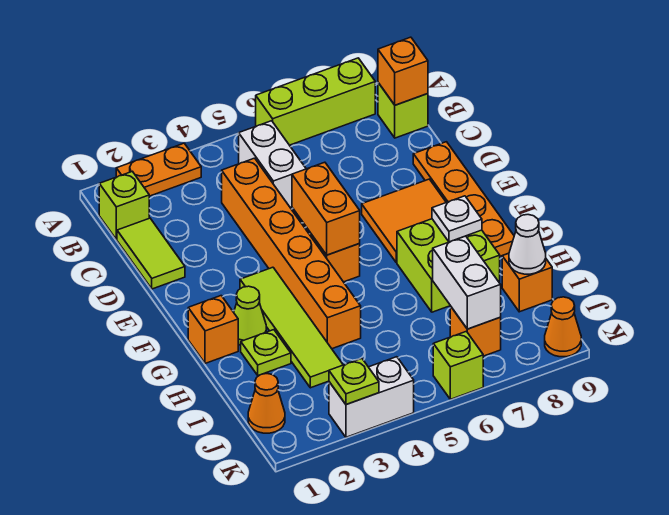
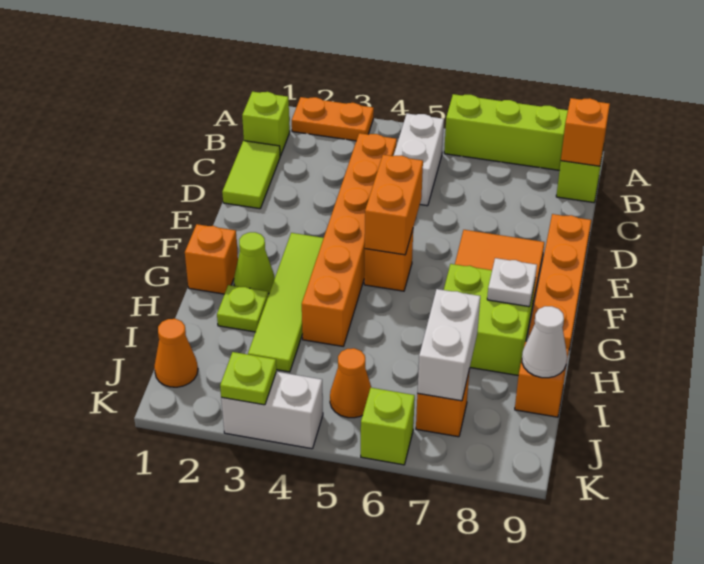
orange cone K9 level 1 -> orange cone J5 level 1

